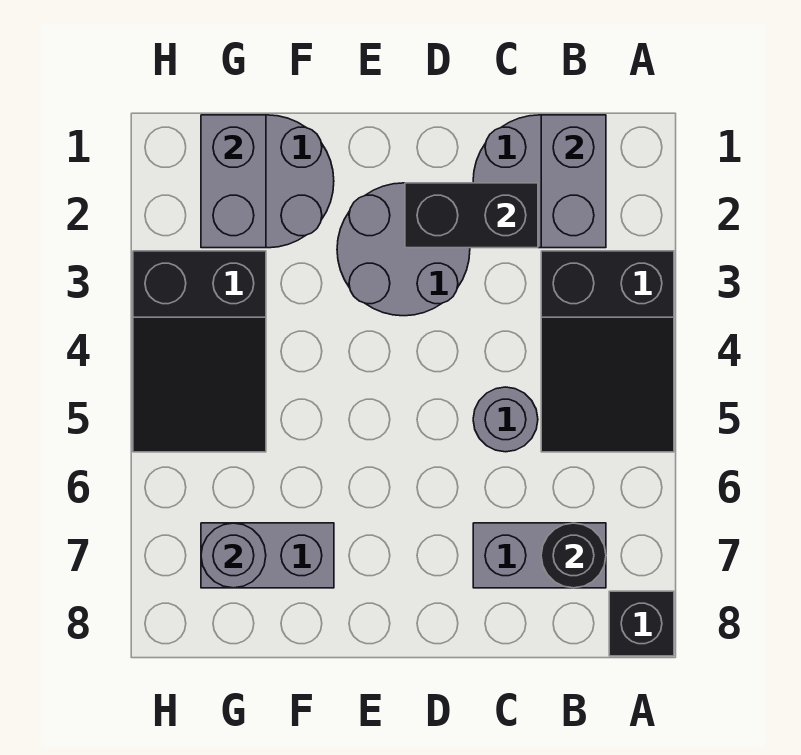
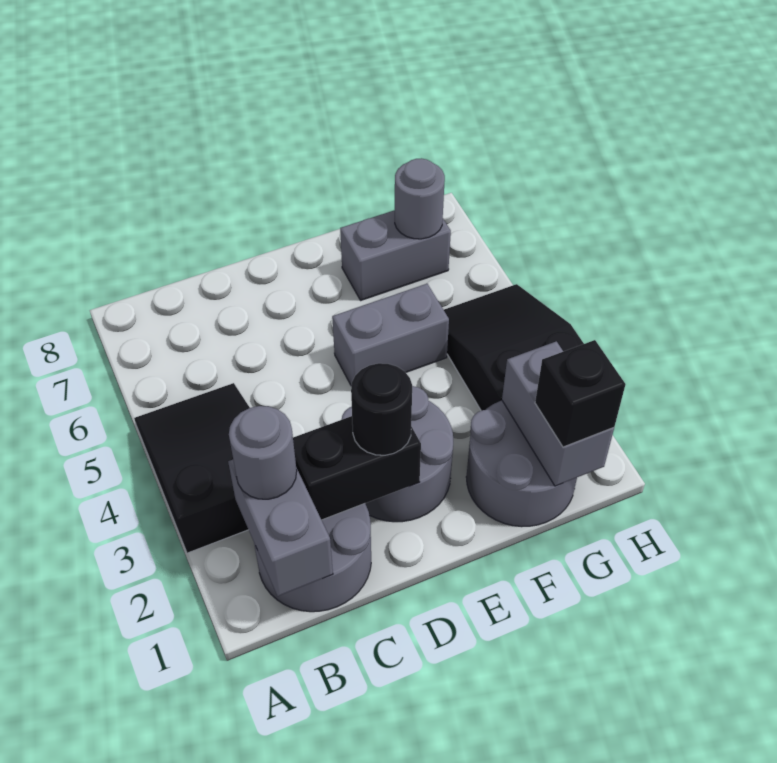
black brick A8 level 1 -> black brick G1 level 3
grey brick B7:C7 level 1 -> grey brick E5:F5 level 1
black round brick B7 level 2 -> black round brick D2 level 3
grey round brick C5 level 1 -> grey round brick B2 level 3

